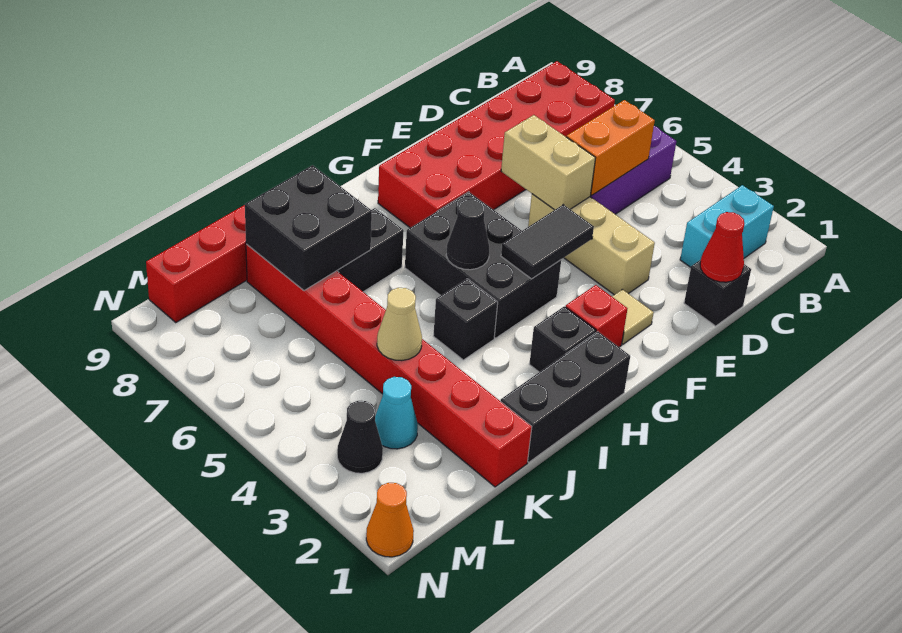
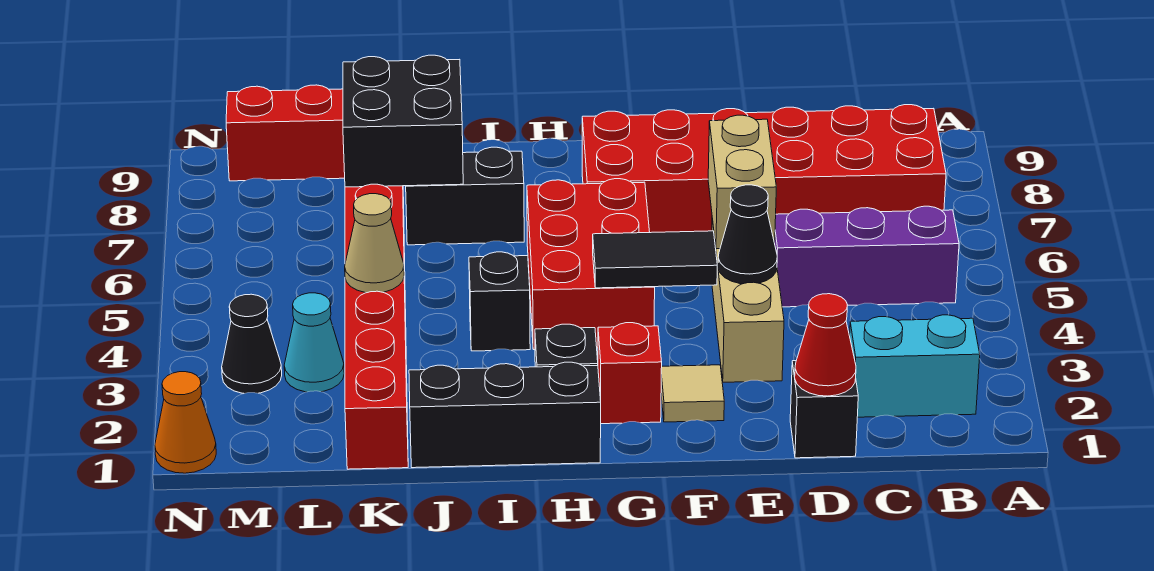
orange brick C5:D5 level 2 -> none
black brick G4:H6 level 1 -> red brick G4:H6 level 1
black cone H5 level 2 -> black cone E4 level 2

